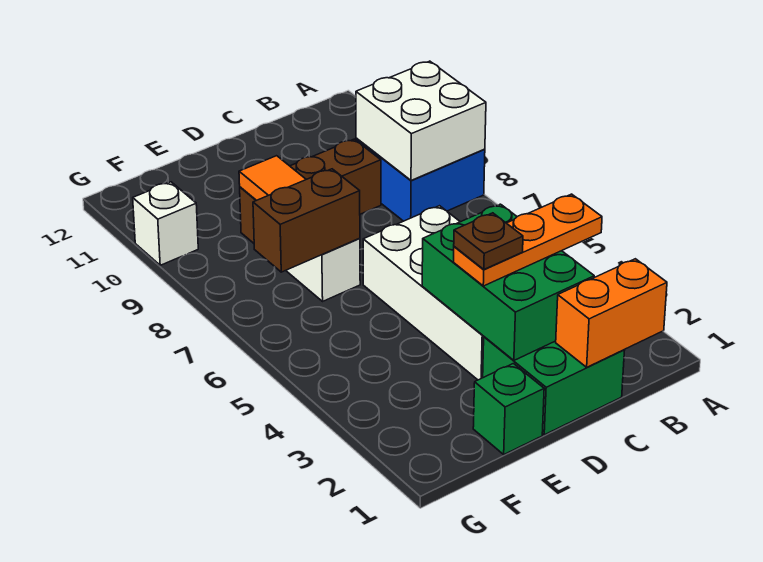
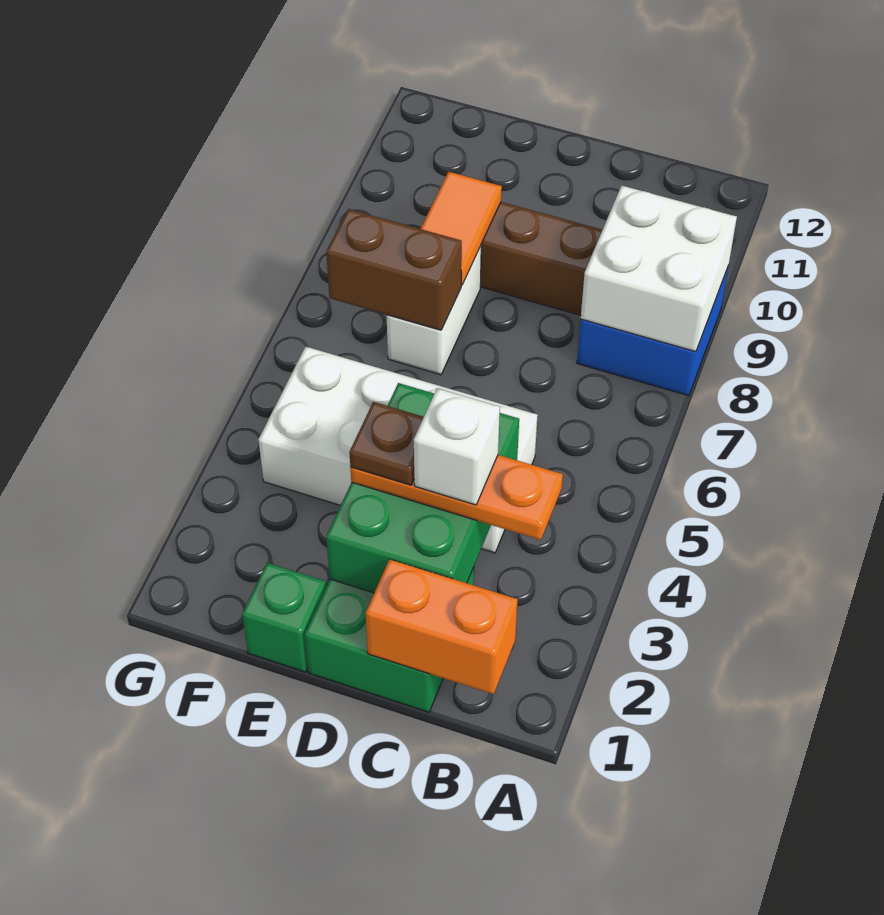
white brick C3:D6 level 1 -> white brick C4:F5 level 1
white brick G10 level 1 -> white brick C3 level 4

